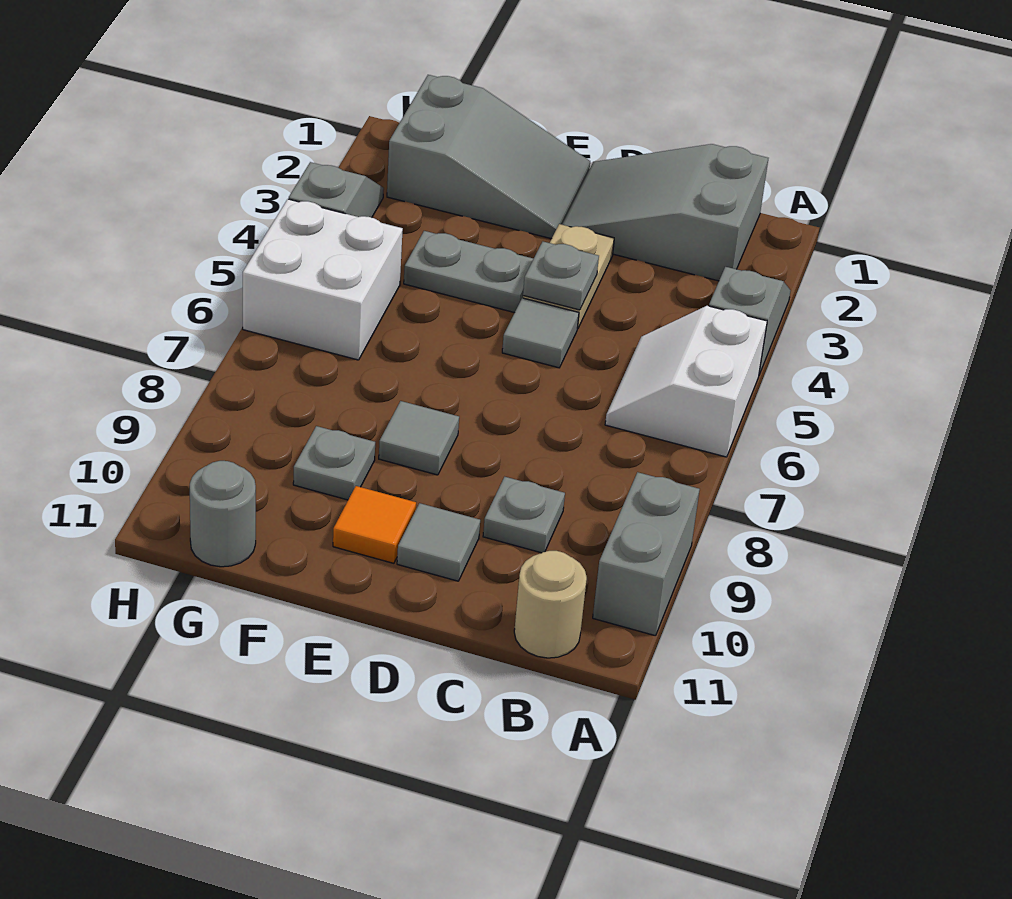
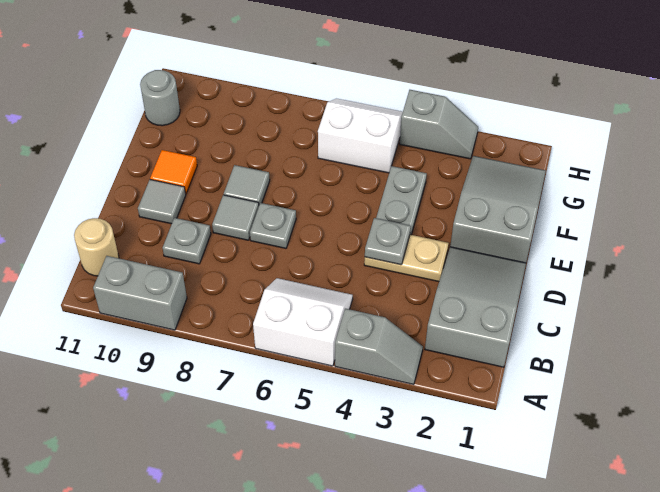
grey tile D5 level 1 -> grey tile D8 level 1
grey slope E1:G2 level 1 top G -> grey slope E1:G2 level 1 top E
grey plate F9 level 1 -> grey plate D7 level 1
white brick G5:H6 level 1 -> white slope G5:H6 level 1 top G

